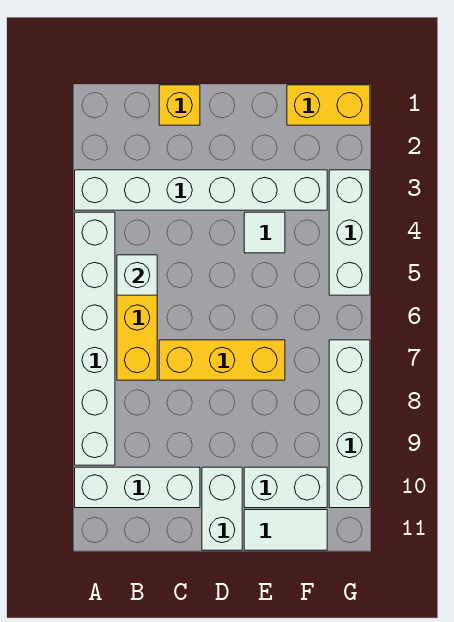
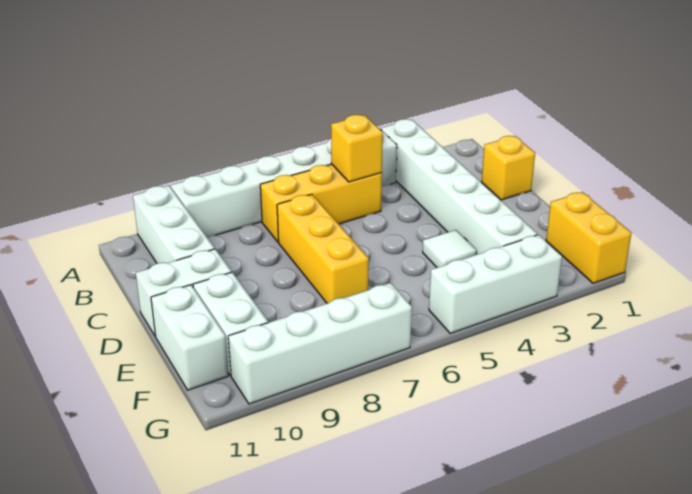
white brick B5 level 2 -> yellow brick B5 level 2
white tile E11:F11 level 1 -> white brick E11:F11 level 1

